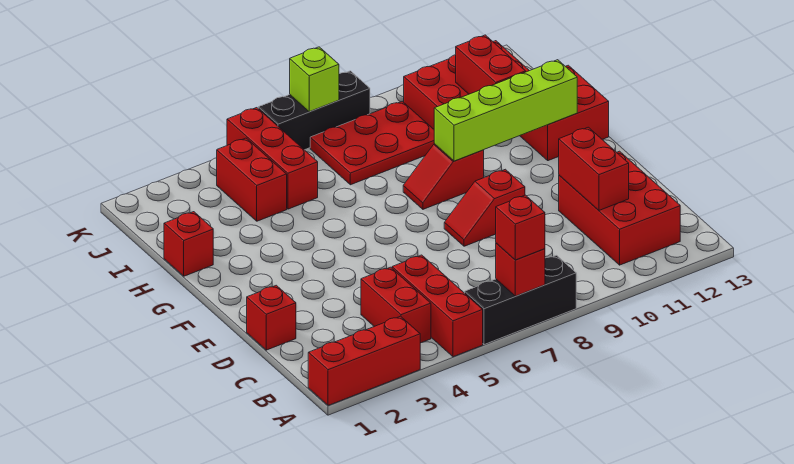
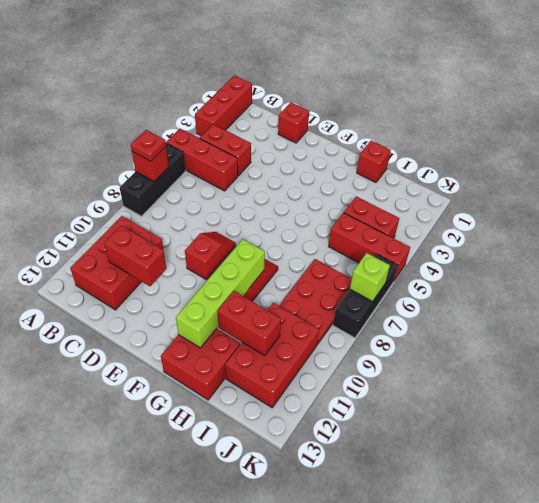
red brick A7 level 3 -> red plate A7 level 3
red brick B11:D12 level 1 -> red brick B10:C12 level 1

